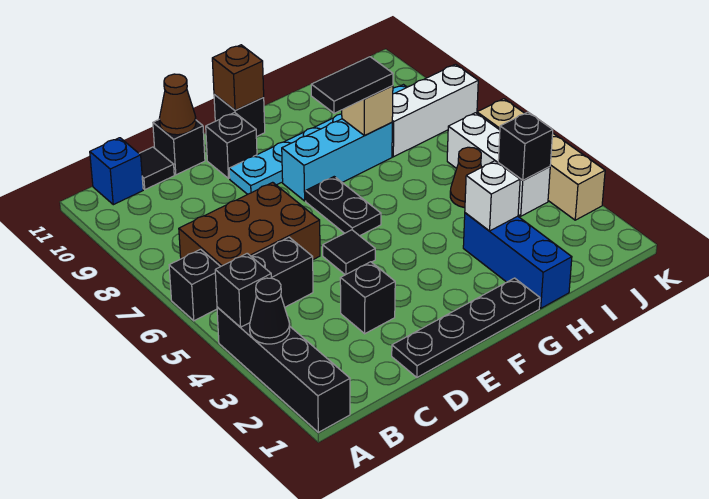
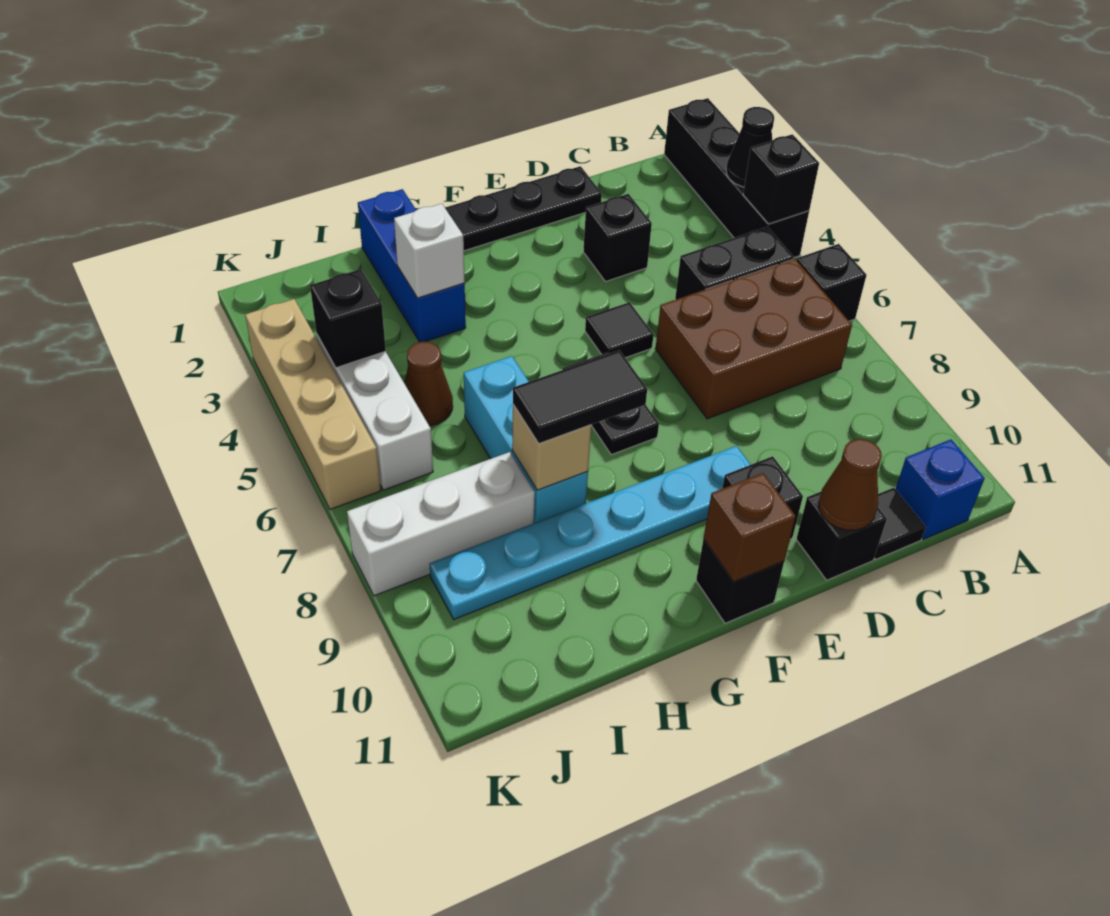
cyan brick F8:H8 level 1 -> cyan brick H6:H8 level 1

